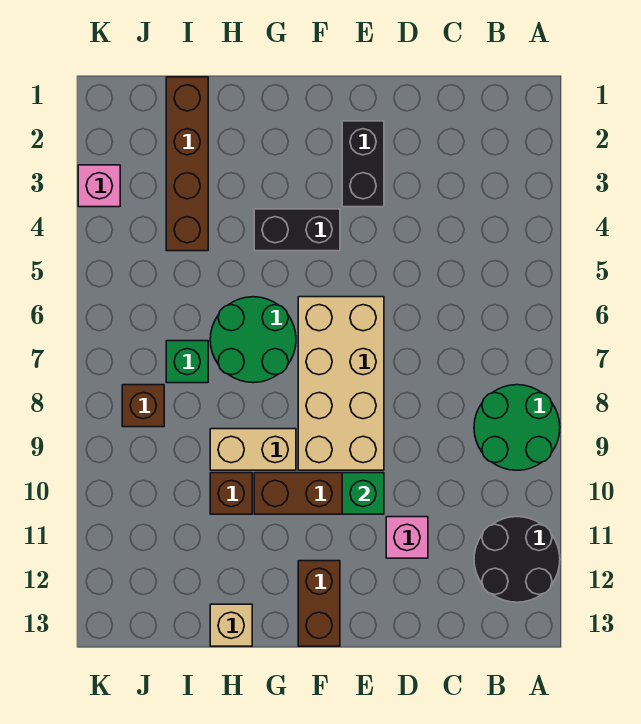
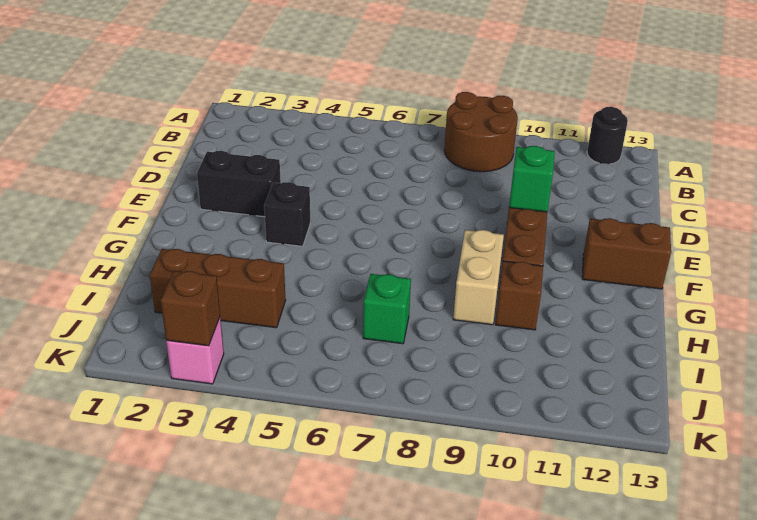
green round brick A8:B9 level 1 -> brown round brick A8:B9 level 1
black round brick A11:B12 level 1 -> black round brick A12 level 1
pink brick D11 level 1 -> none
tan brick E6:F9 level 1 -> none
black brick F4:G4 level 1 -> black brick F4 level 1
green round brick G6:H7 level 1 -> none
tan brick H13 level 1 -> none
brown brick I1:I4 level 1 -> brown brick I2:I4 level 1
brown brick J8 level 1 -> brown brick K3 level 2

